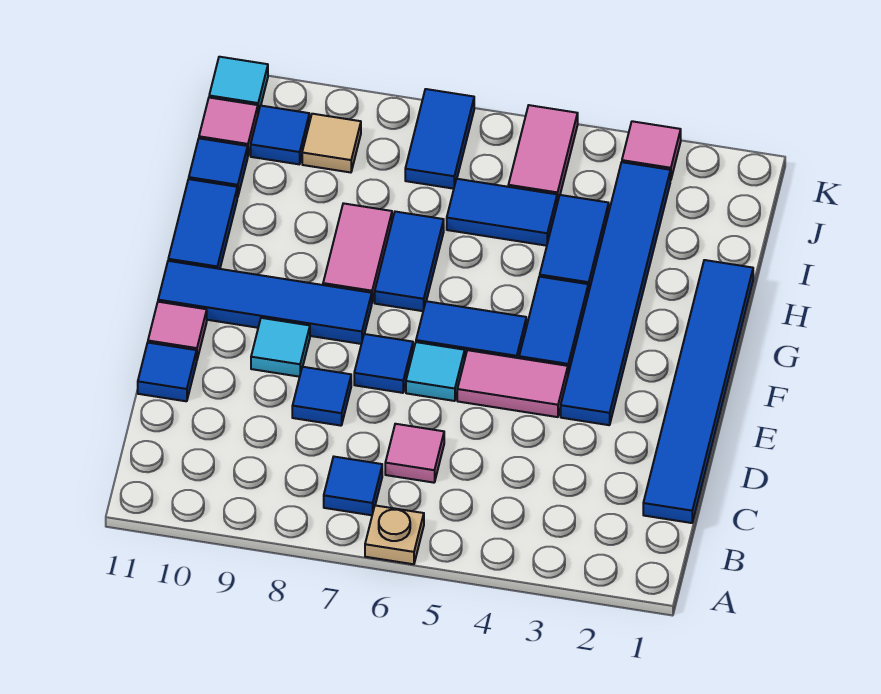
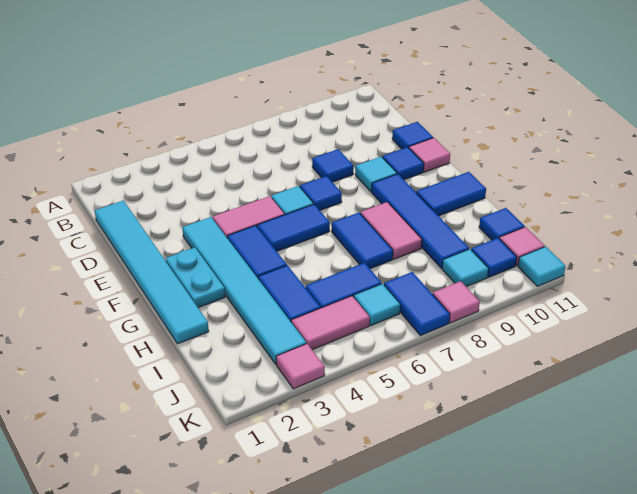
tan plate A6 level 1 -> none
blue tile B7 level 1 -> blue tile E10 level 1
blue tile C1:H1 level 1 -> cyan tile C1:H1 level 1
pink tile C6 level 1 -> pink tile K8 level 1
blue tile E3:J3 level 1 -> cyan tile E3:J3 level 1
none -> cyan plate F2:G2 level 1
blue tile F8:F11 level 1 -> blue tile F9:I9 level 1
blue tile G11:H11 level 1 -> blue tile G10:G11 level 1
pink tile J5:K5 level 1 -> pink tile J4:J5 level 1
none -> cyan tile J6 level 1
tan tile J9 level 1 -> cyan tile J9 level 1

